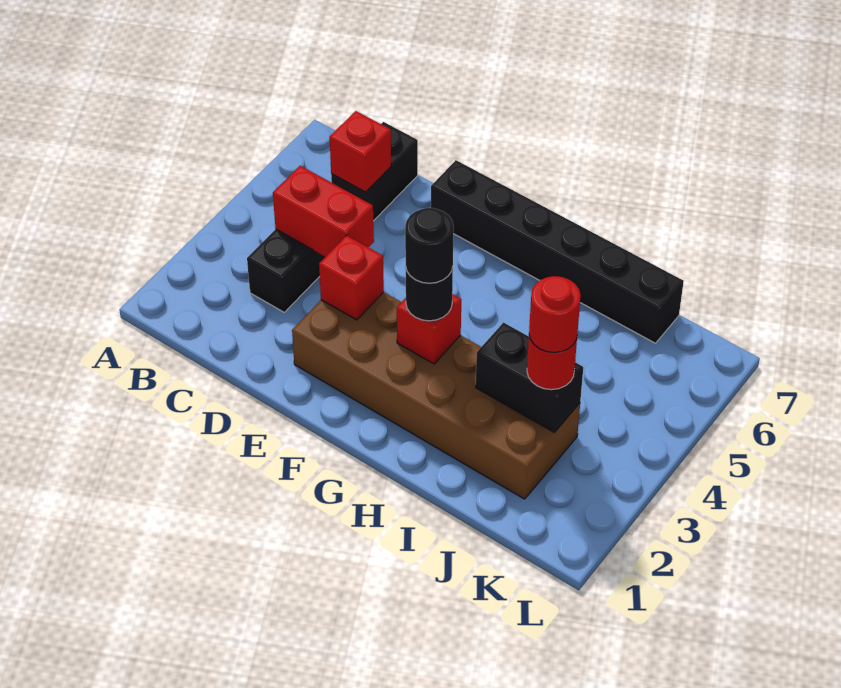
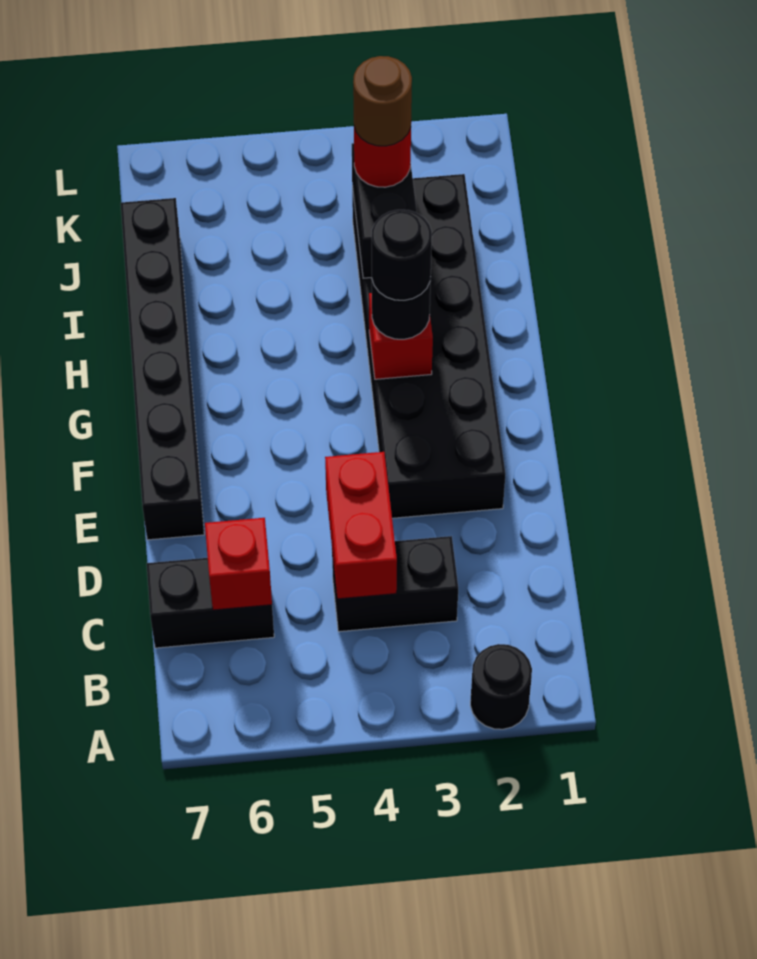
none -> black round brick A2 level 1
brown brick E2:J3 level 1 -> black brick E2:J3 level 1
red brick E3 level 2 -> none
red round brick J3 level 4 -> brown round brick J3 level 4

